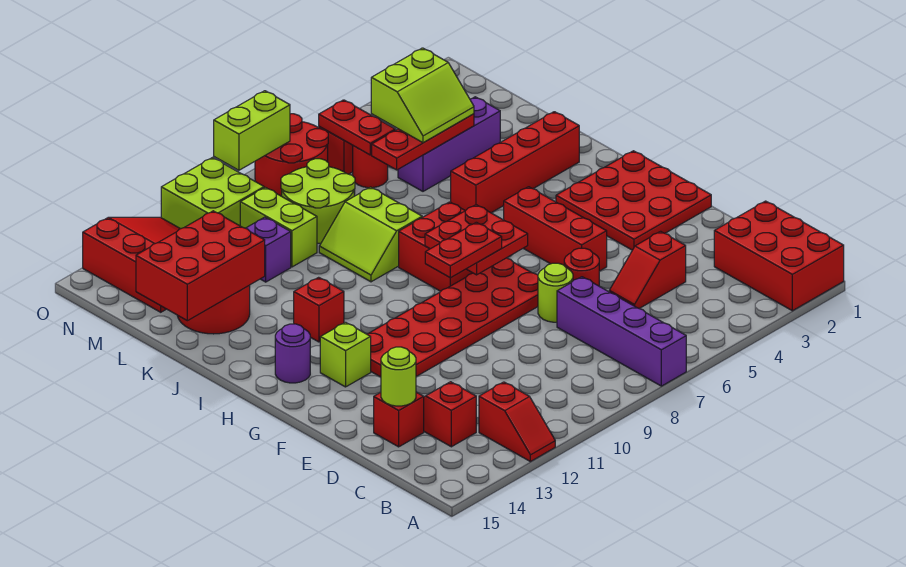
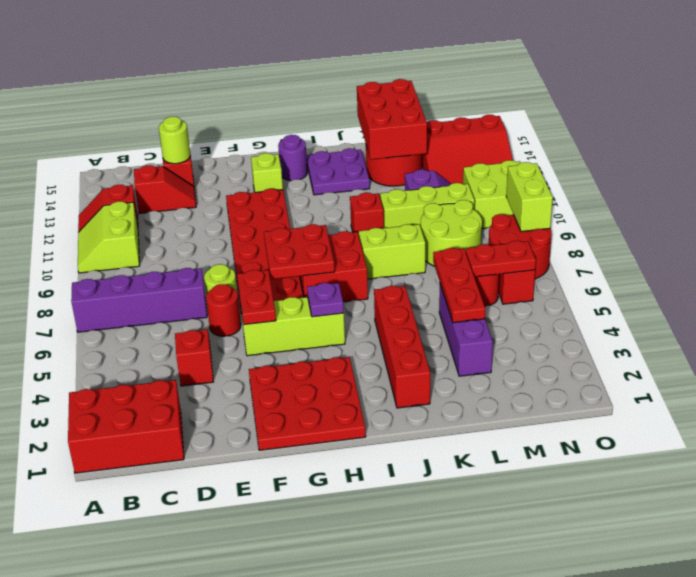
red brick F5:H5 level 1 -> lime brick F5:H5 level 1
red plate G8:G9 level 3 -> red plate F5:F6 level 2
none -> purple plate H5 level 2
red brick I12 level 1 -> red brick J10 level 1
none -> purple plate I13:J14 level 1
lime slope L4:M5 level 3 top M -> lime slope A10:B11 level 1 top B
lime brick L10:M10 level 1 -> lime brick K10:M10 level 1

